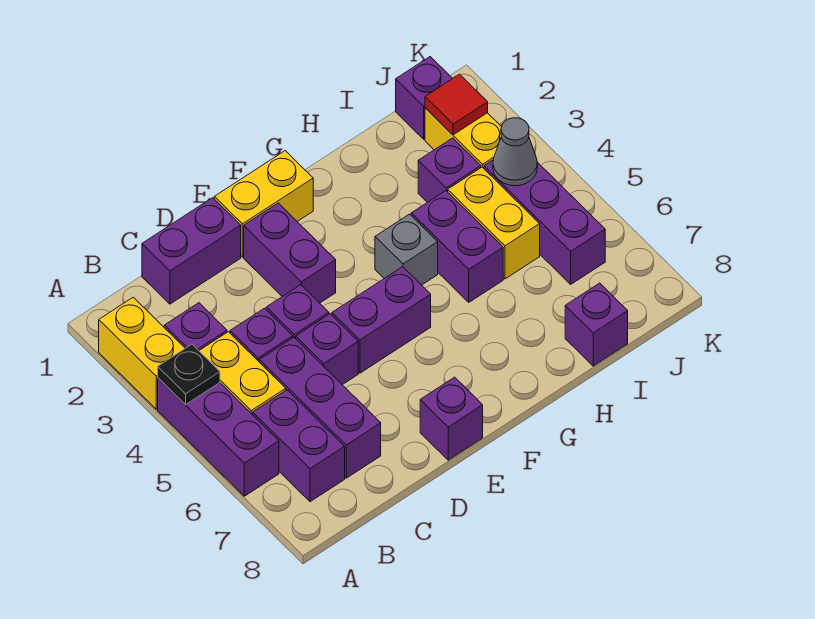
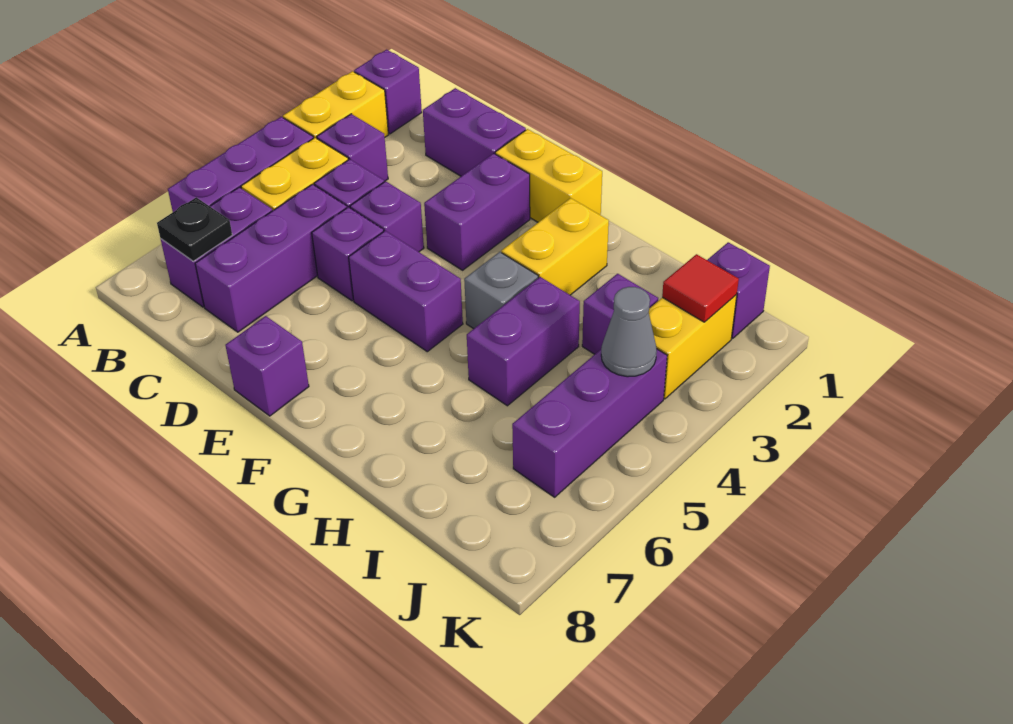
black plate A4 level 2 -> black plate B7 level 2
yellow brick I4:I5 level 1 -> yellow brick G2:G3 level 1
purple brick I8 level 1 -> purple brick A1 level 1

